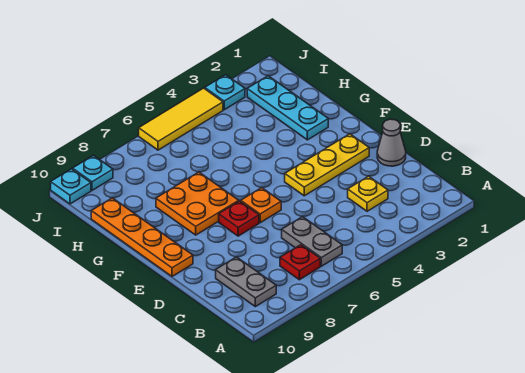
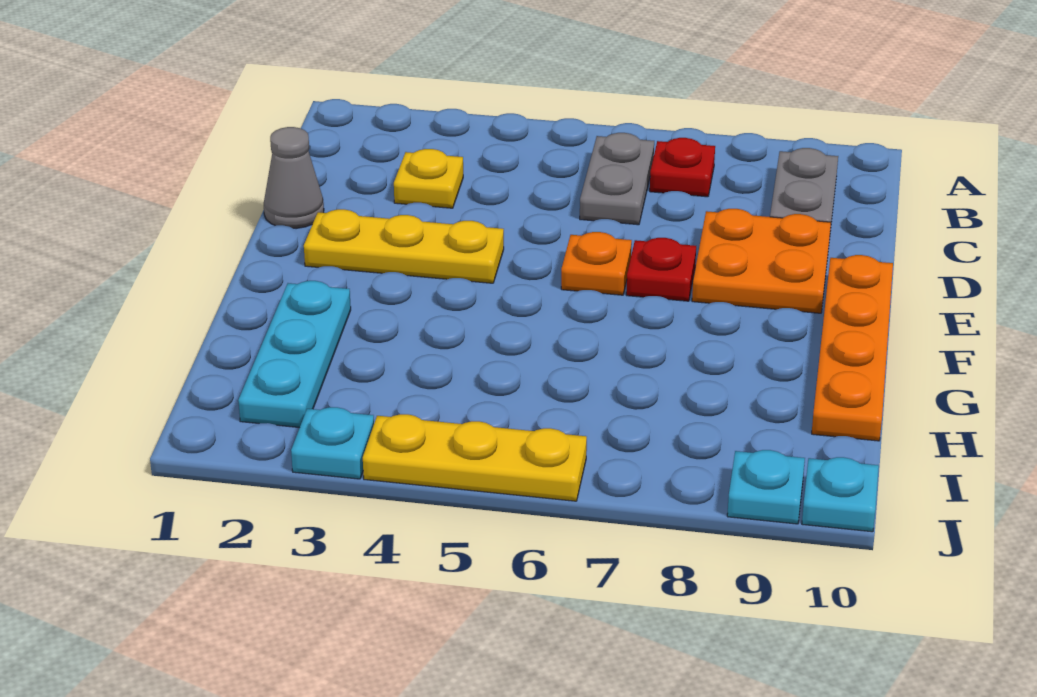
orange plate F7:G8 level 1 -> orange plate D8:E9 level 1
yellow tile J4:J6 level 1 -> yellow plate J4:J6 level 1

